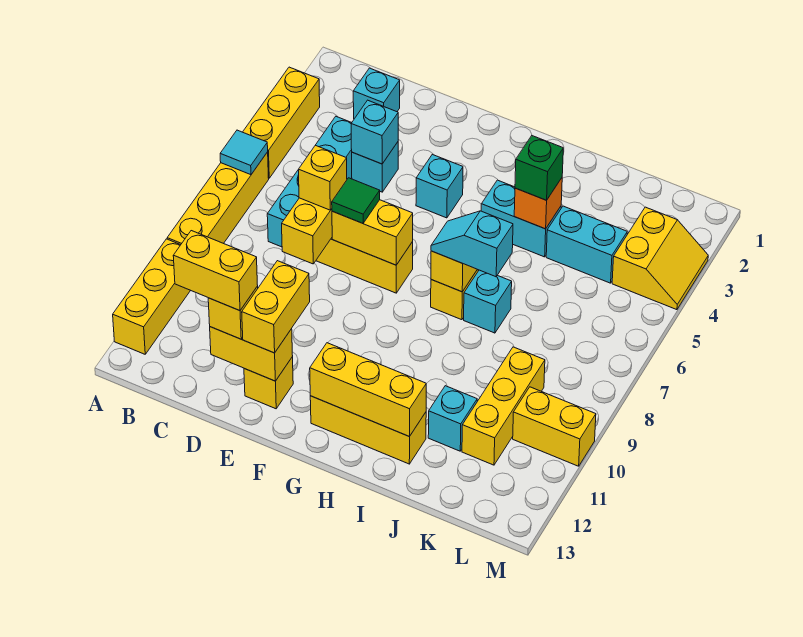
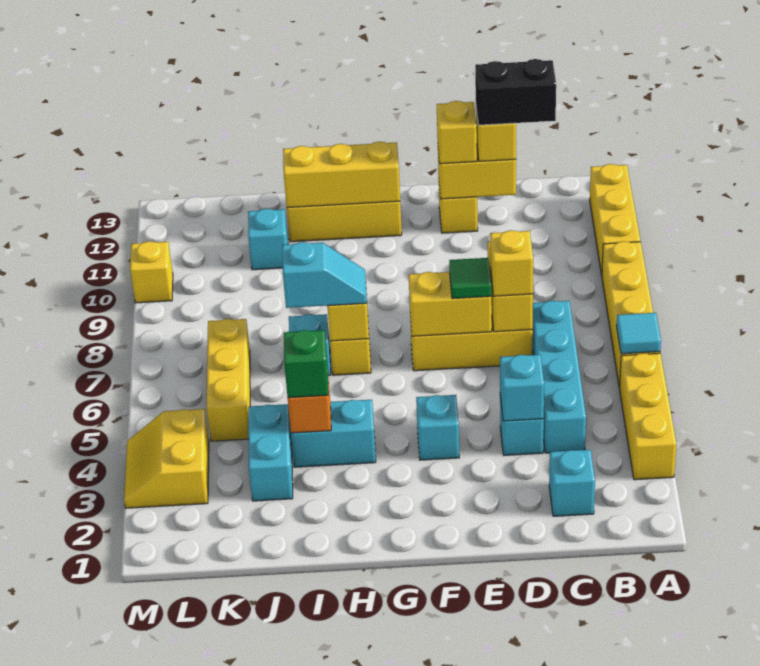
yellow brick C12:D12 level 4 -> black brick C12:D12 level 4
yellow brick E11:E12 level 3 -> yellow brick E12 level 3
cyan brick J4:K4 level 1 -> cyan brick J3:J4 level 1
yellow brick K9:K11 level 1 -> yellow brick K5:K7 level 1
yellow brick L10:M10 level 1 -> yellow brick M10 level 1

